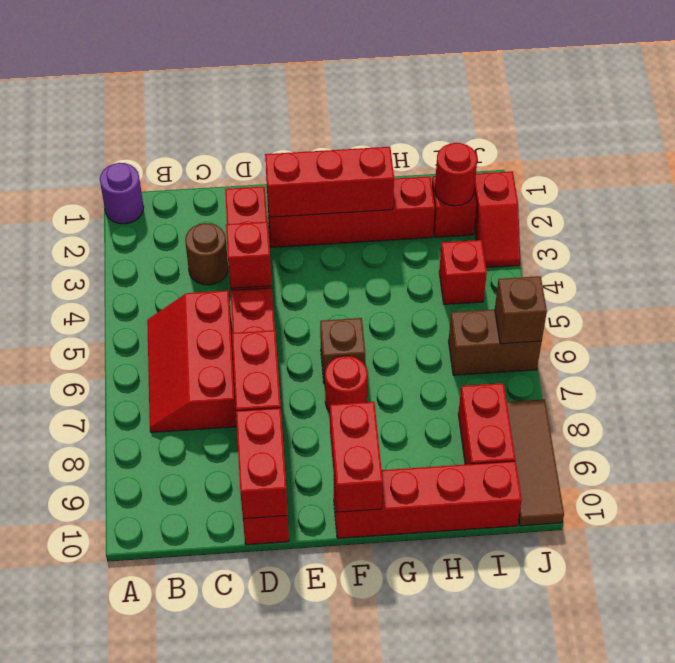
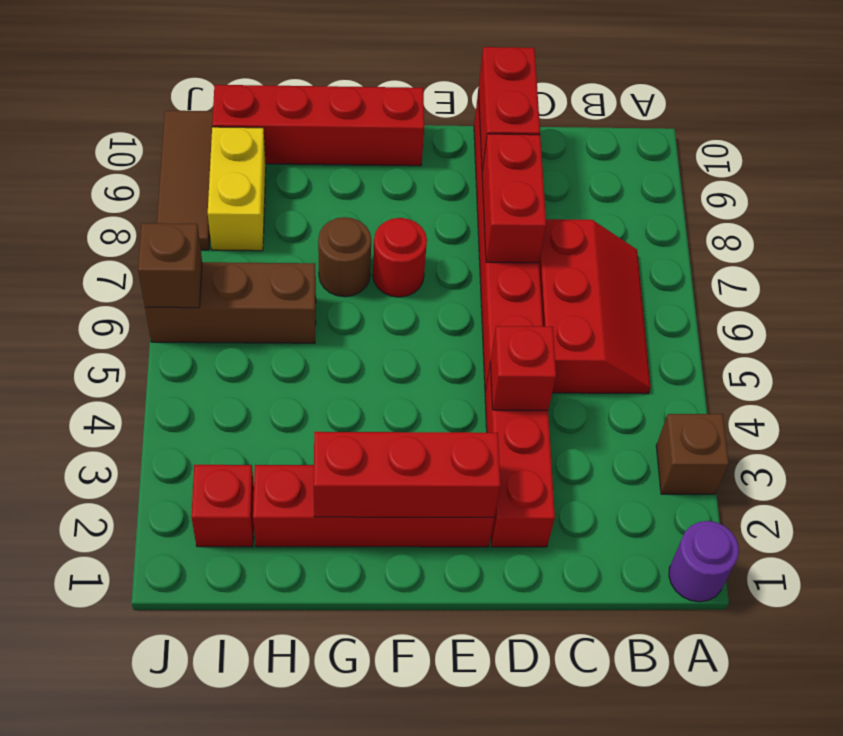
brown round brick C3 level 1 -> brown round brick G7 level 1
brown brick F6 level 1 -> brown brick A3 level 1
red brick F9:F10 level 2 -> none
red round brick I2 level 2 -> none
red brick I4 level 1 -> none
brown brick I6:J6 level 1 -> brown brick H6:J6 level 1
red brick I8:I9 level 1 -> yellow brick I8:I9 level 1
red slope J2:J3 level 1 top 2 -> none

